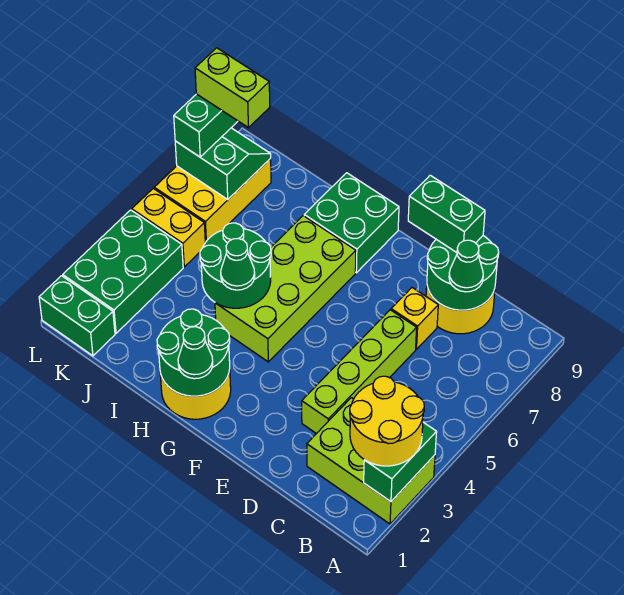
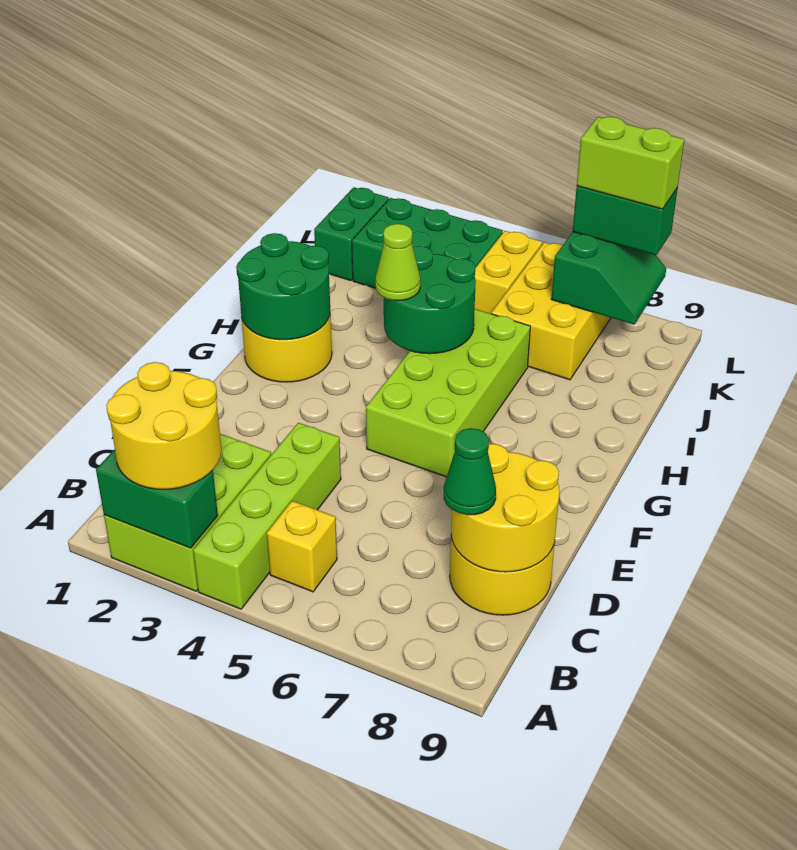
green round brick C8:D9 level 2 -> yellow round brick C8:D9 level 2
lime brick D3:D6 level 1 -> lime brick A4:D4 level 1
yellow brick D7 level 1 -> yellow brick B5 level 1
green brick D9:E9 level 3 -> none
green cone G1 level 3 -> none
lime brick G4:H7 level 1 -> lime brick F5:I6 level 1
green brick G8:H9 level 1 -> none
green cone H4 level 3 -> lime cone H4 level 3
yellow brick K6:L8 level 1 -> yellow brick J6:L7 level 1
lime brick K8:L8 level 4 -> lime brick L7:L8 level 4

